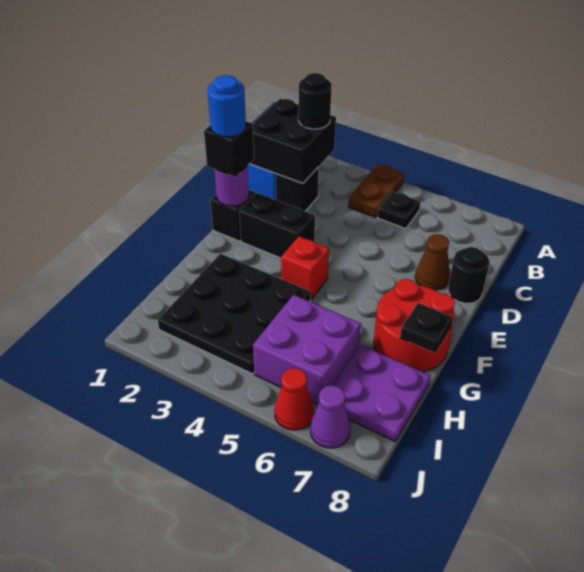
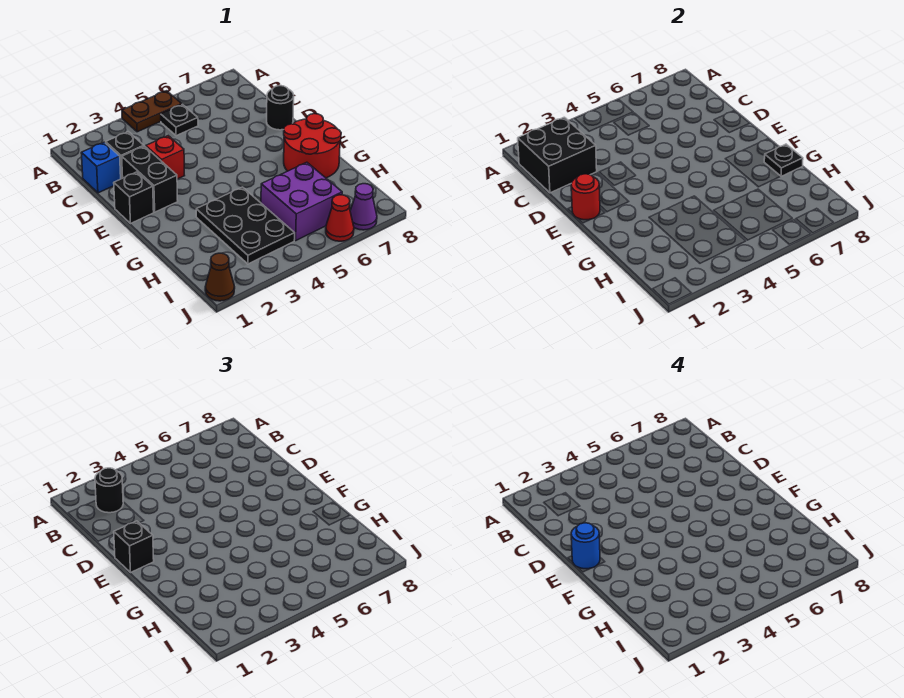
brown plate A4:B4 level 1 -> brown plate A4:A5 level 1
brown cone D7 level 1 -> brown cone J1 level 1
purple round brick E1 level 2 -> red round brick E1 level 2
black brick E2:E3 level 1 -> black brick D2:E2 level 1
red brick F4 level 1 -> red brick D3 level 1
black plate G2:I4 level 1 -> black plate G3:I4 level 1
purple plate H7:I8 level 1 -> none

